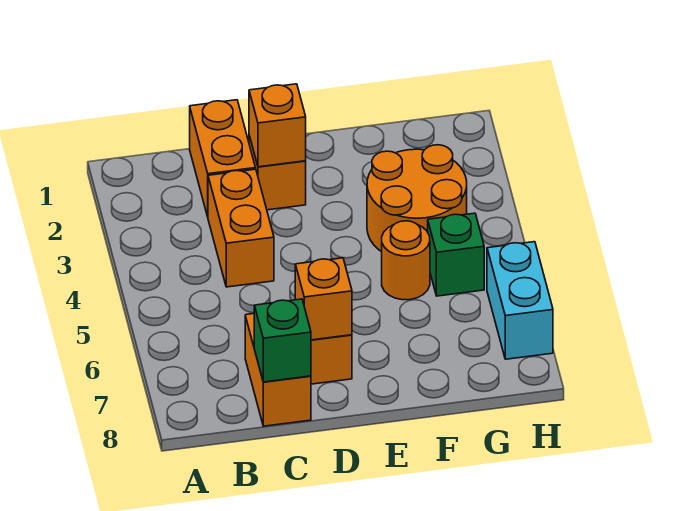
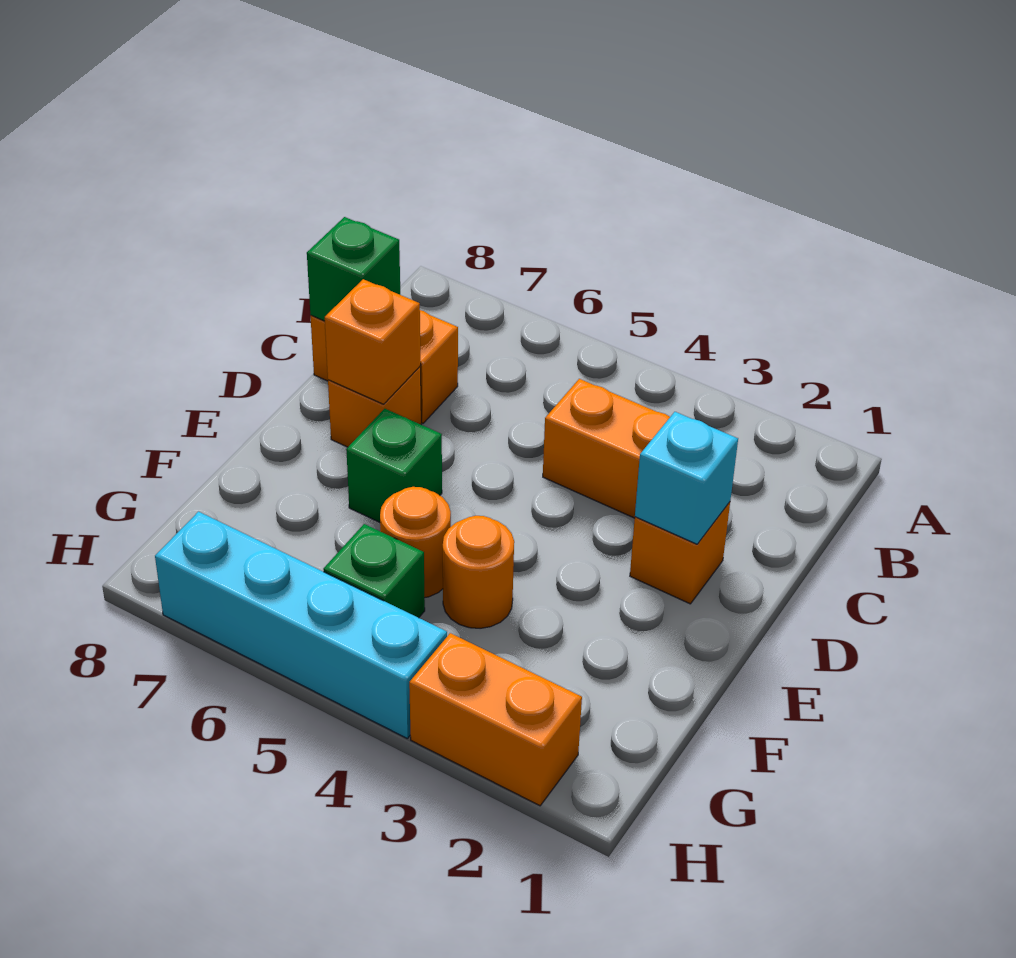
orange brick C1:C2 level 1 -> orange brick H2:H3 level 1
orange brick D2 level 2 -> cyan brick D2 level 2
none -> green brick E6 level 1
orange round brick F3:G4 level 1 -> orange round brick F4 level 1
cyan brick H6:H7 level 1 -> cyan brick H4:H7 level 1

